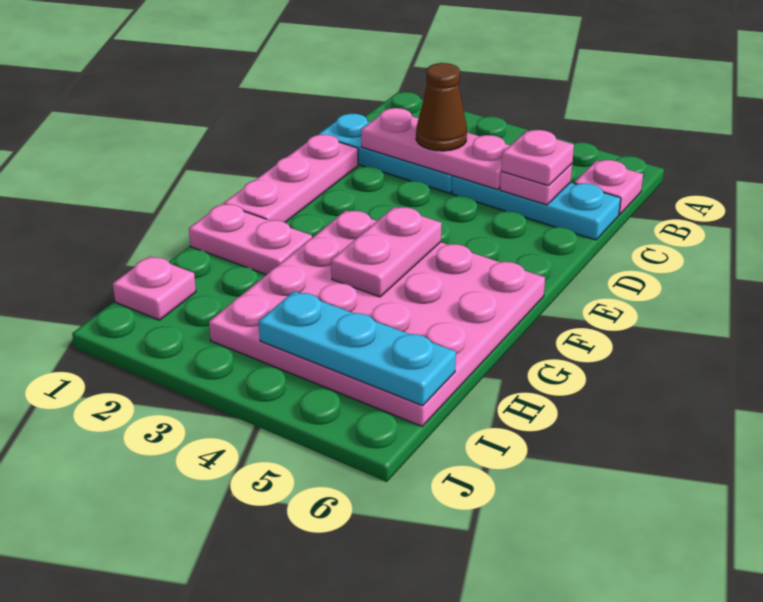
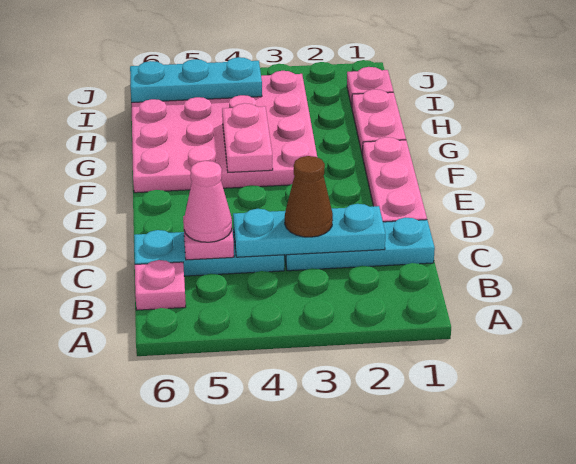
pink plate C2:C4 level 2 -> cyan plate C2:C4 level 2
pink plate C5 level 3 -> pink cone C5 level 3
pink plate G1:G2 level 1 -> pink plate G1:H1 level 1

